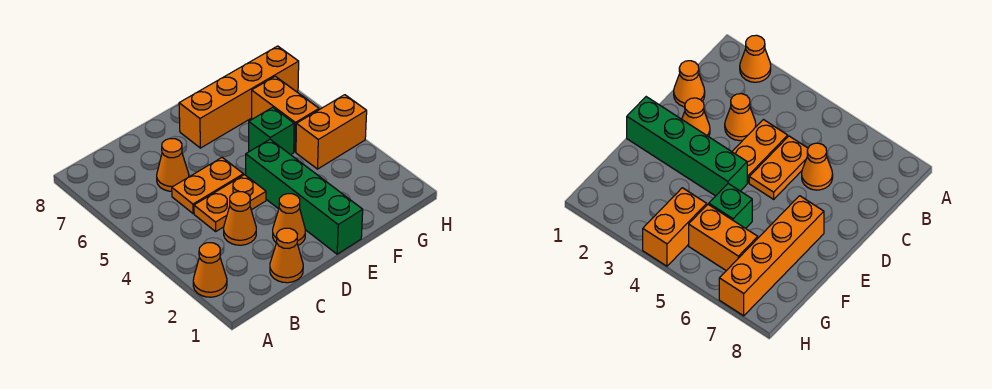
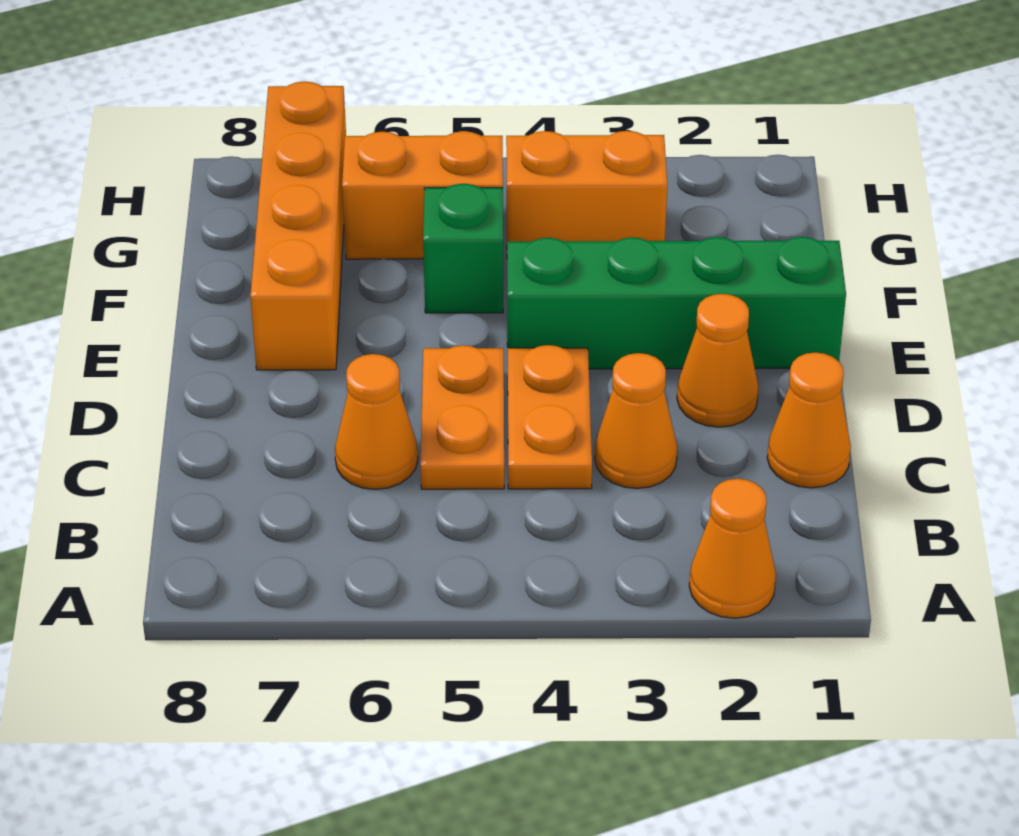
orange brick G4:H4 level 1 -> orange brick G3:G4 level 1

